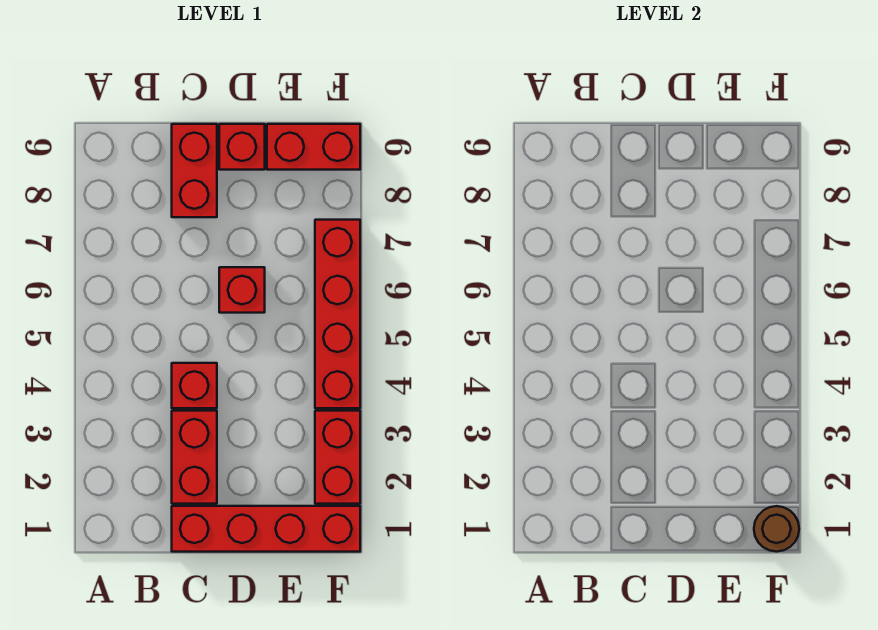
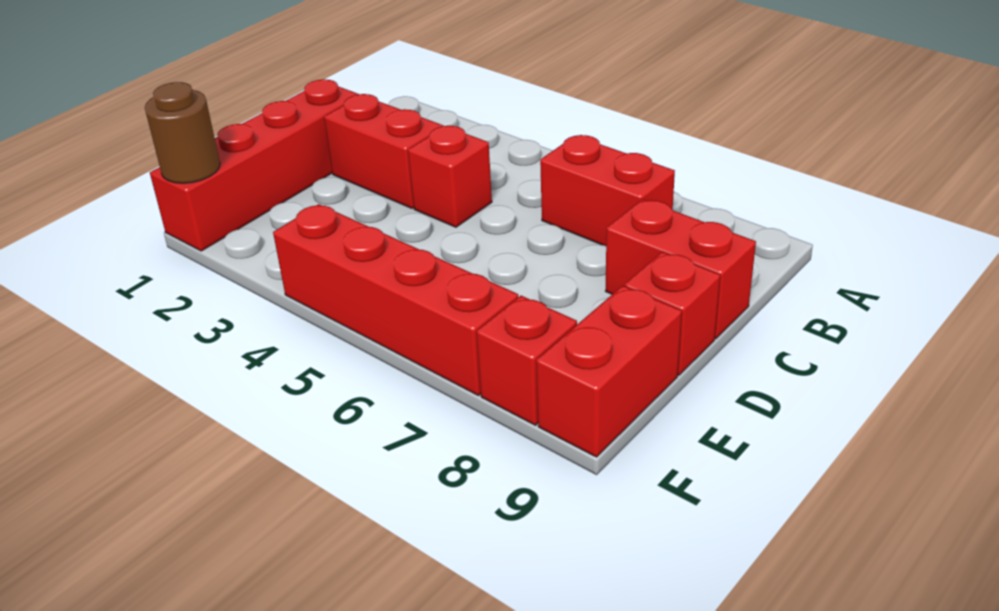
red brick D6 level 1 -> red brick F8 level 1
red brick F2:F3 level 1 -> red brick B6:B7 level 1

